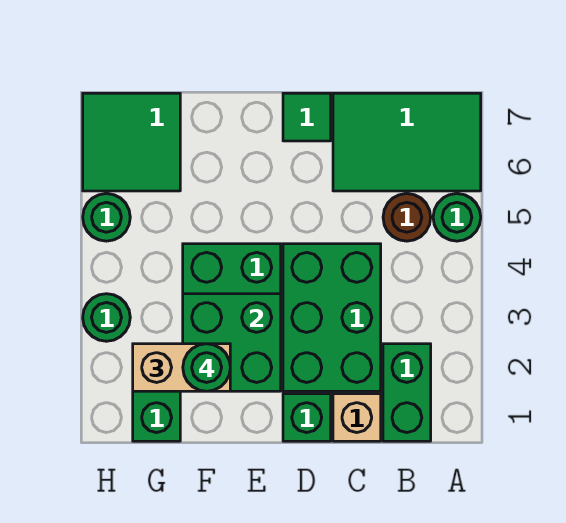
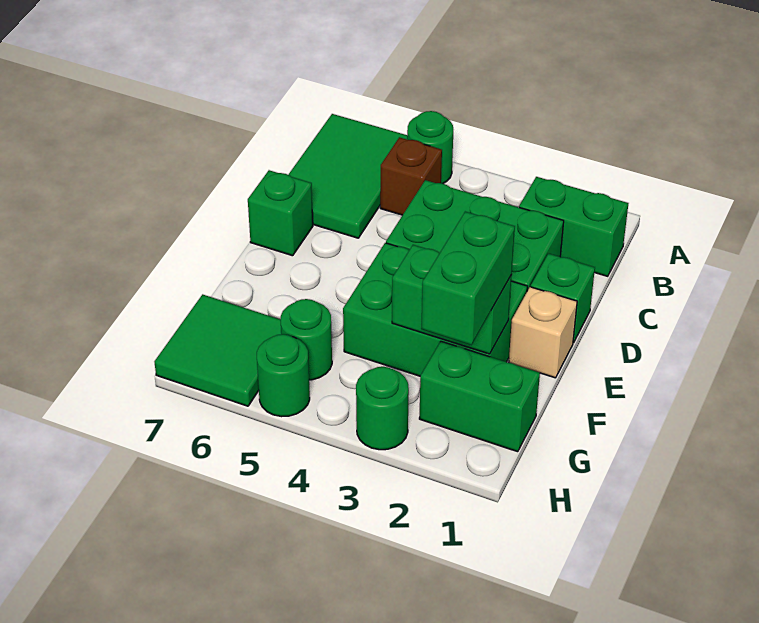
brown round brick B5 level 1 -> brown brick B5 level 1
tan brick C1 level 1 -> tan brick E1 level 1
green tile D7 level 1 -> green brick D7 level 1
green brick E2:F3 level 2 -> green brick F2:F3 level 2
tan brick F2:G2 level 3 -> green brick F2:G2 level 3
green round brick F2 level 4 -> green round brick G5 level 1

